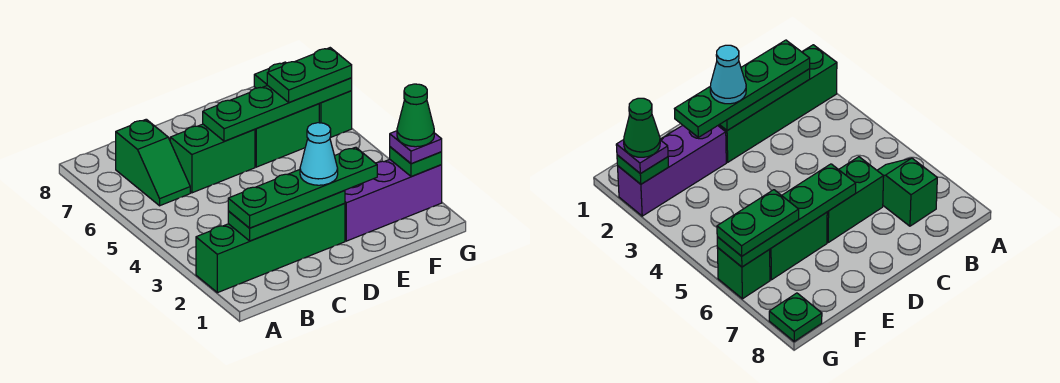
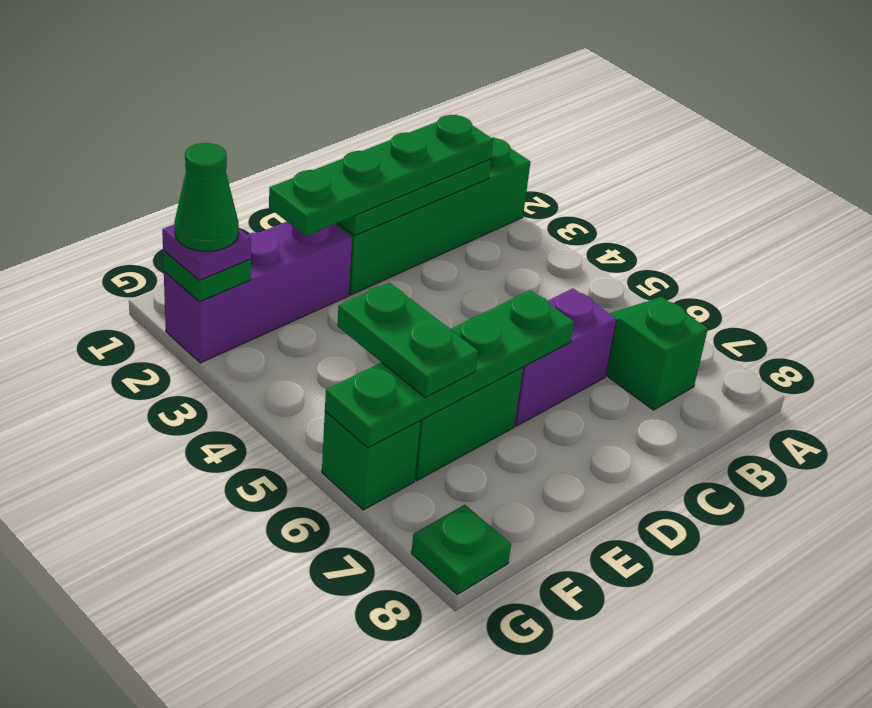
green brick C6:D6 level 1 -> purple brick C6:D6 level 1
cyan cone D2 level 4 -> none
green plate F6:G6 level 3 -> green plate F5:F6 level 3

